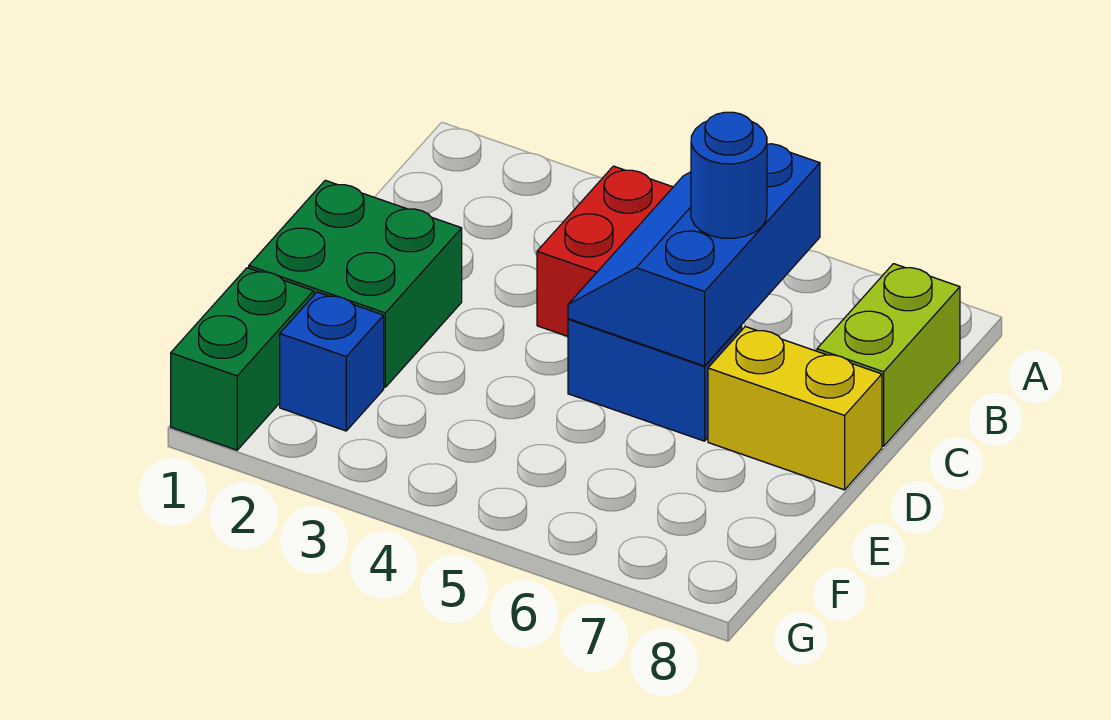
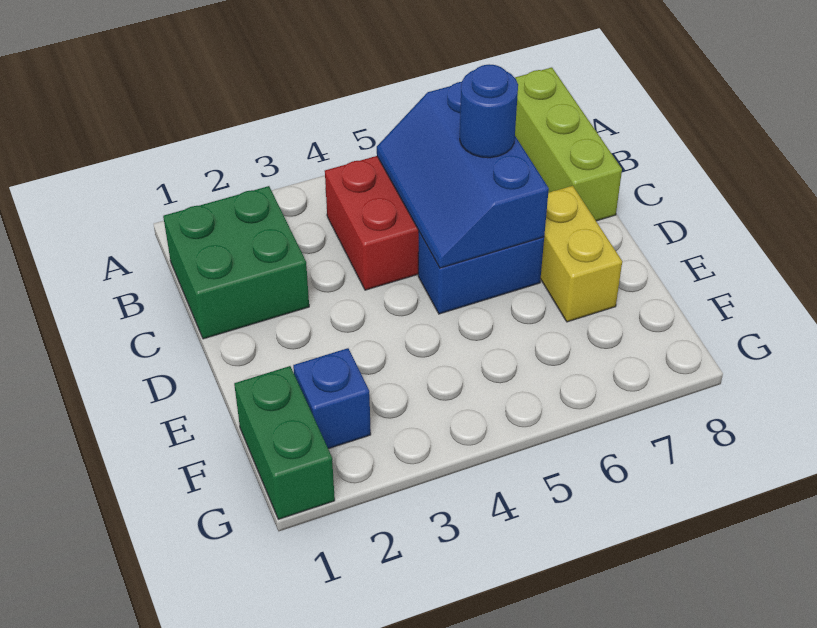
lime brick B8:C8 level 1 -> lime brick A8:C8 level 1
green brick D1:E2 level 1 -> green brick B1:C2 level 1
yellow brick D7:D8 level 1 -> yellow brick D7:E7 level 1

